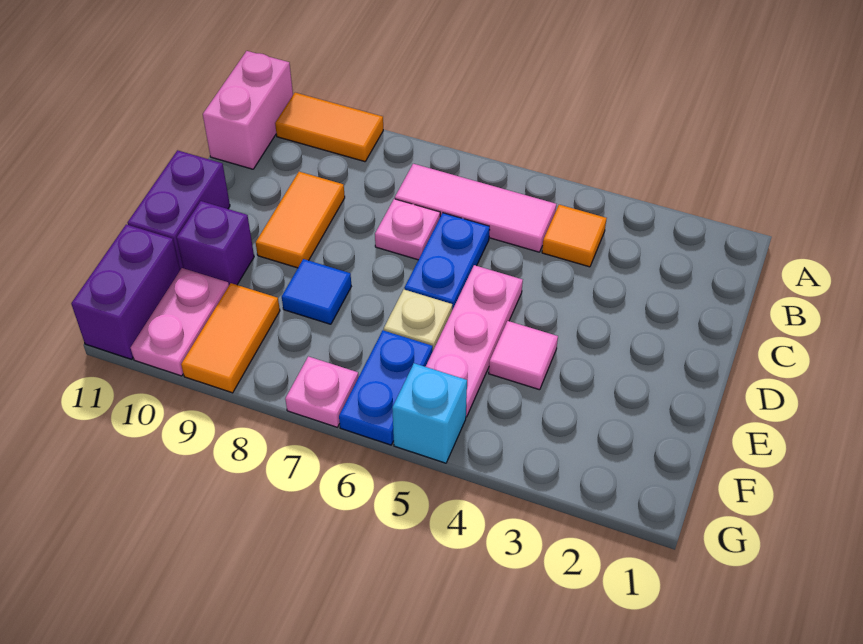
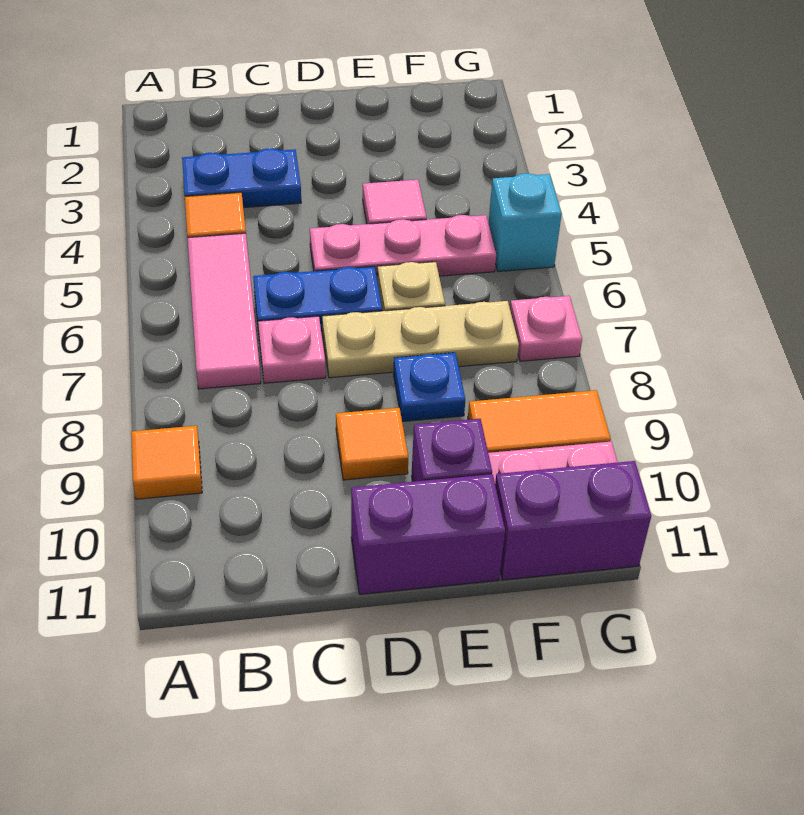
orange tile A9:A10 level 1 -> orange tile A9 level 1
pink brick A11:B11 level 1 -> none
orange tile C9:D9 level 1 -> orange tile D9 level 1
none -> tan plate D7:F7 level 1
blue tile E8 level 1 -> blue plate E8 level 1
blue plate F6:G6 level 1 -> blue plate B3:C3 level 1

